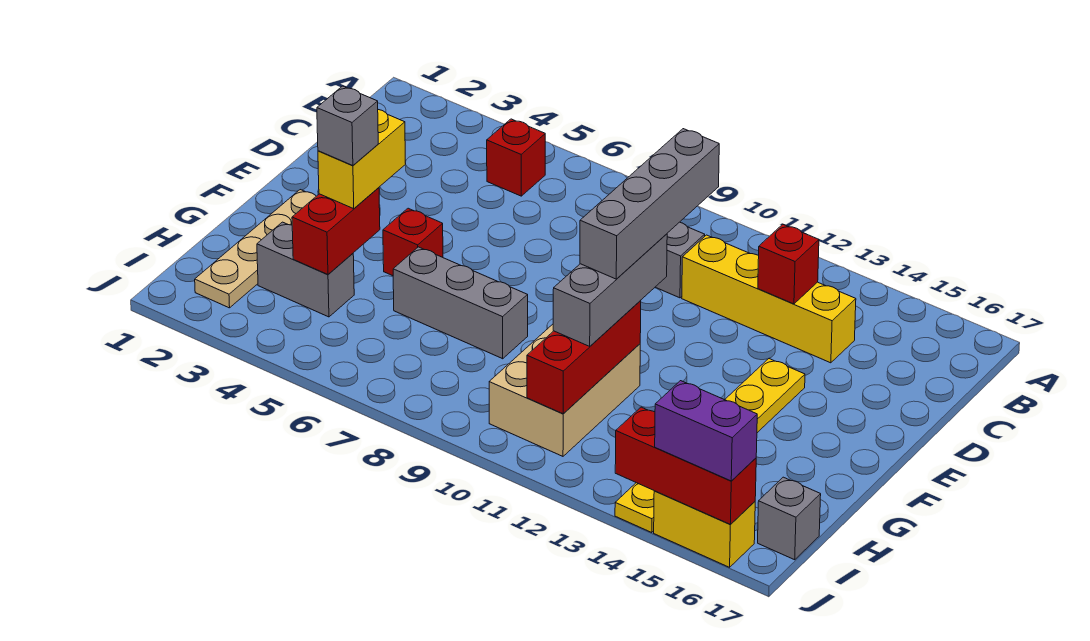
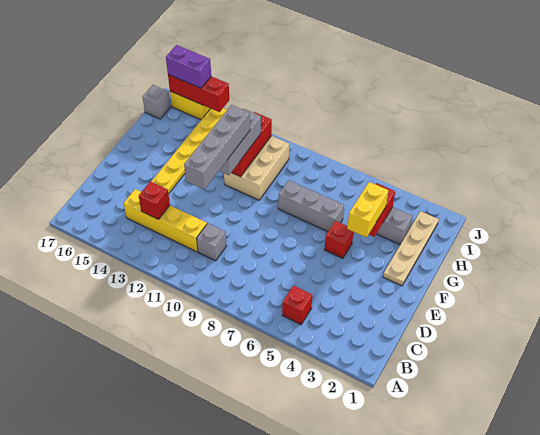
grey brick G4 level 4 -> none

